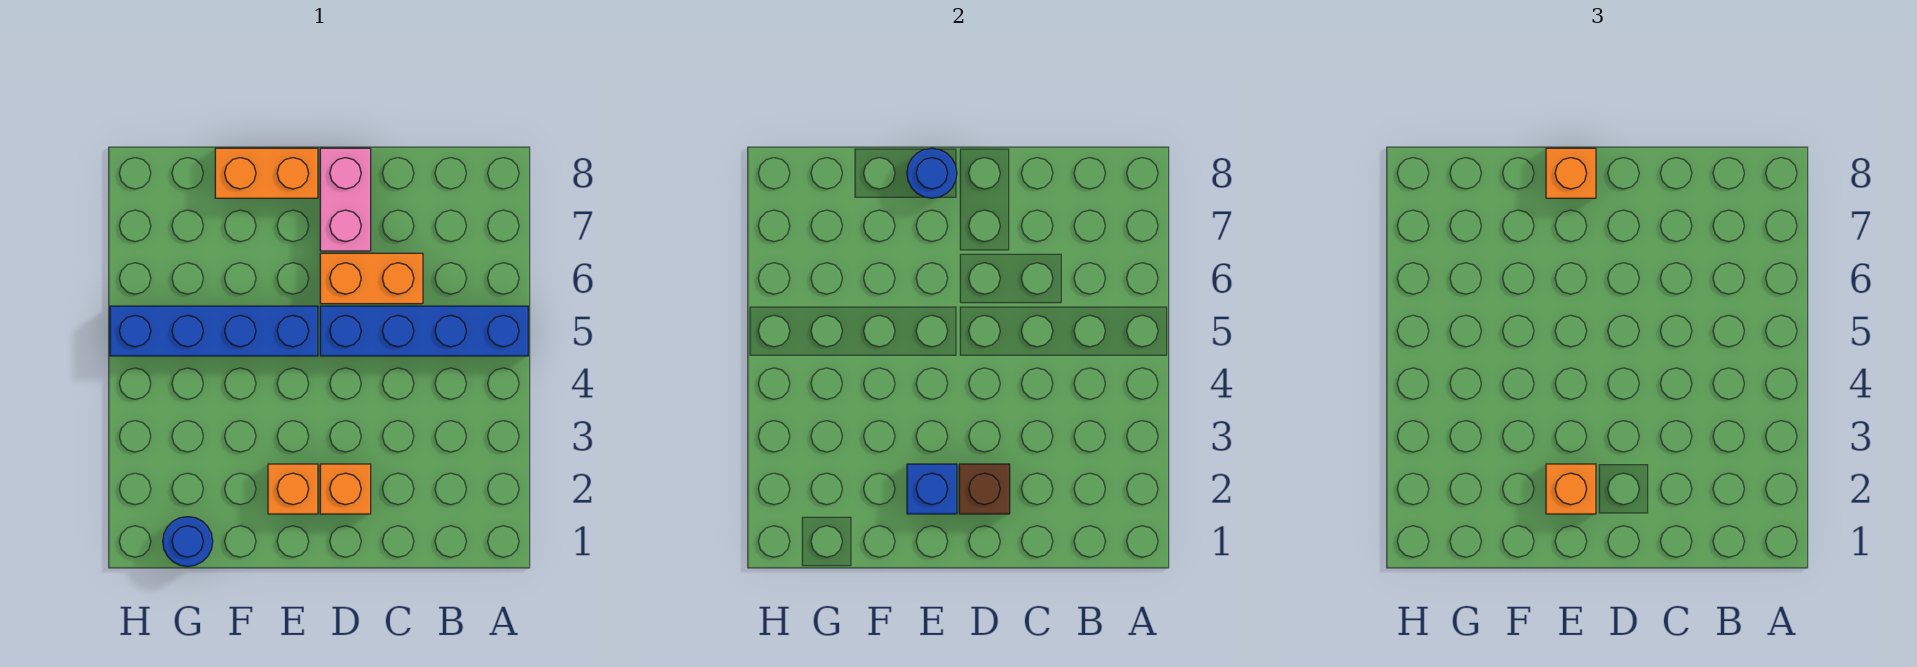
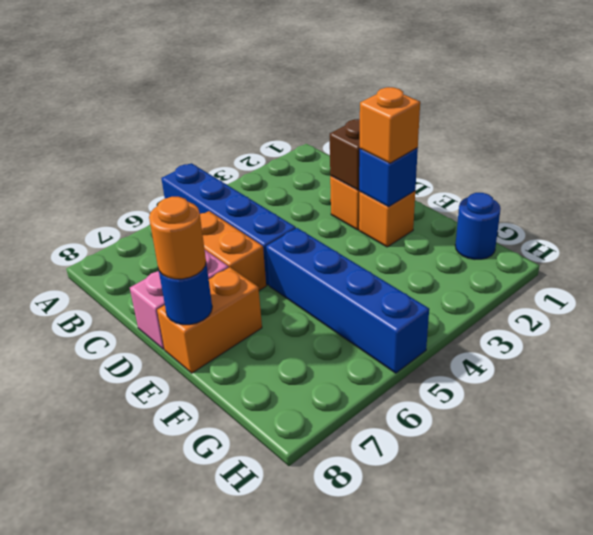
orange brick E8:F8 level 1 -> orange brick E7:E8 level 1
orange brick E8 level 3 -> orange round brick E8 level 3

